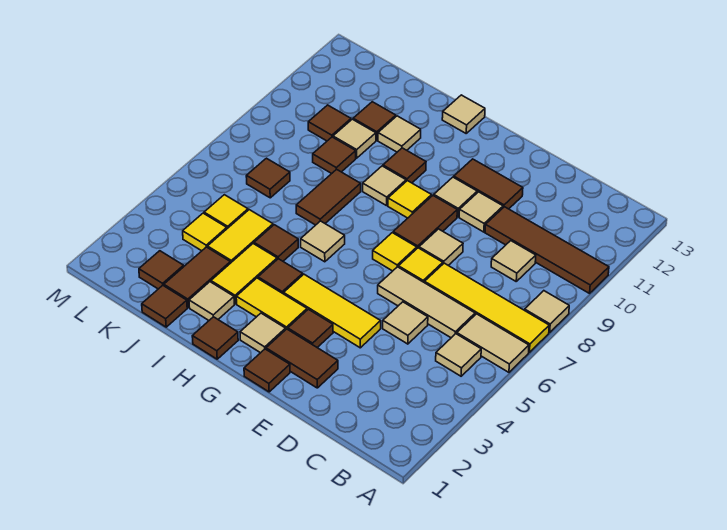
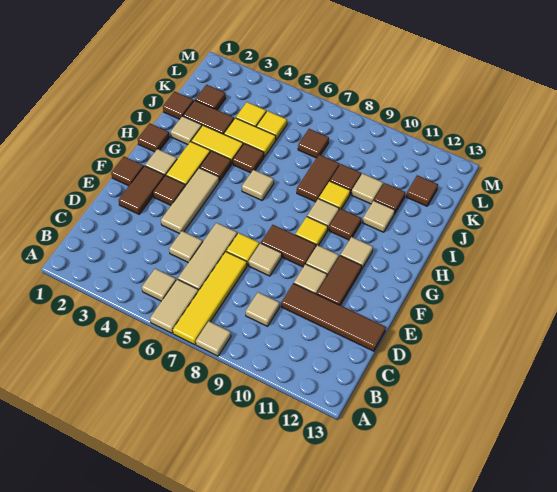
brown tile A10:D10 level 1 -> brown tile D10:D13 level 1
yellow tile E4:G4 level 1 -> tan tile E4:G4 level 1
yellow tile F7 level 1 -> yellow tile I9 level 1
tan tile H13 level 1 -> tan tile G11 level 1
brown tile I7:I8 level 1 -> brown tile I8:J8 level 1
brown tile K10 level 1 -> brown tile K12 level 1

